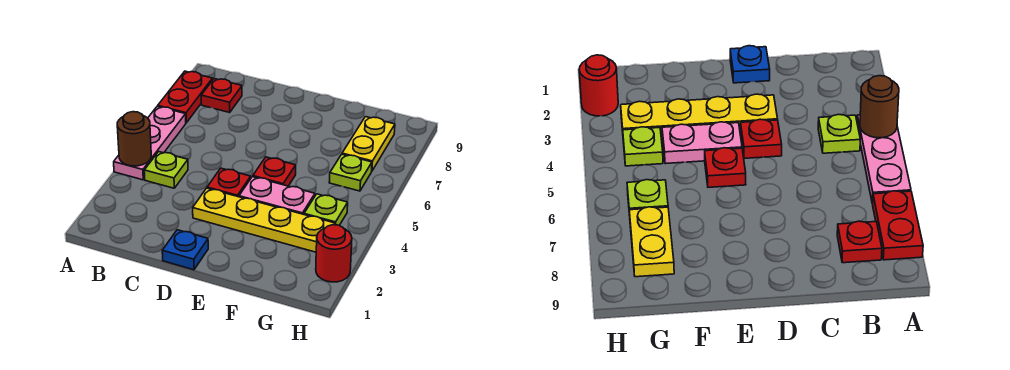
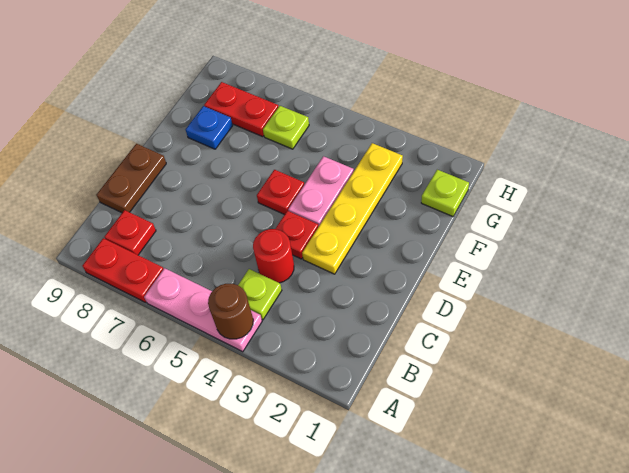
none -> brown plate C9:D9 level 1
blue plate D1 level 1 -> blue plate F8 level 1
lime plate G4 level 1 -> lime plate G1 level 1
yellow plate G7:G8 level 1 -> red plate G7:G8 level 1
red round brick H2 level 1 -> red round brick C4 level 1

